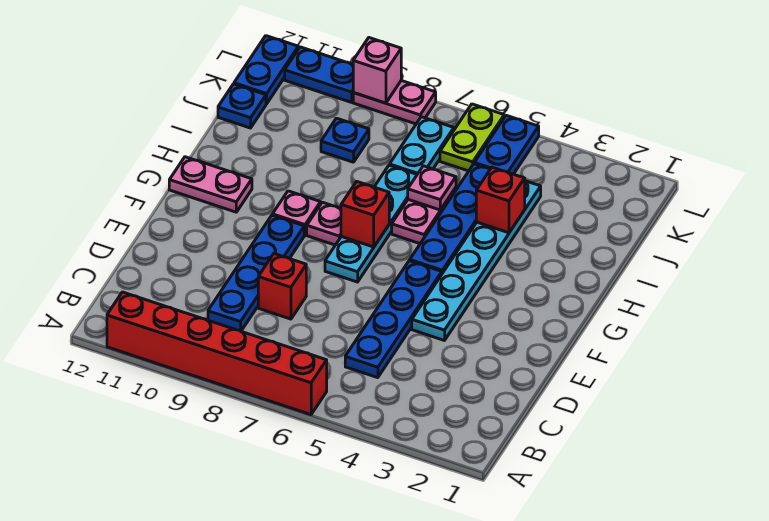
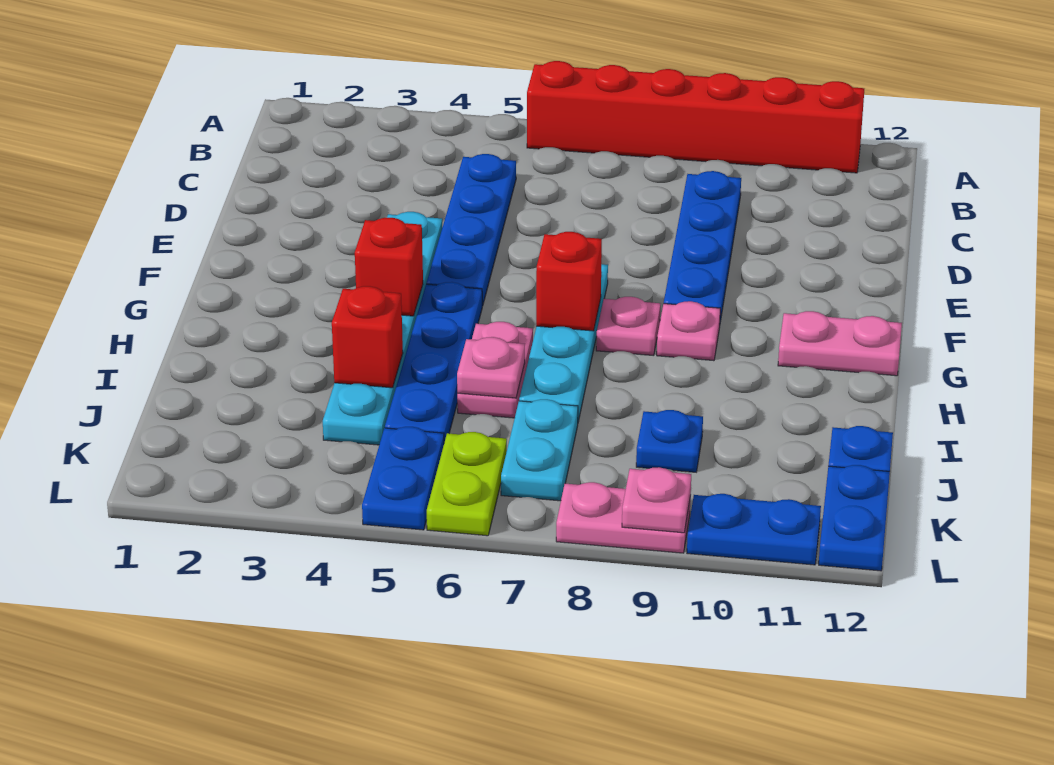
red brick D8 level 1 -> red brick G4 level 2
pink brick L9 level 2 -> pink plate L9 level 2

